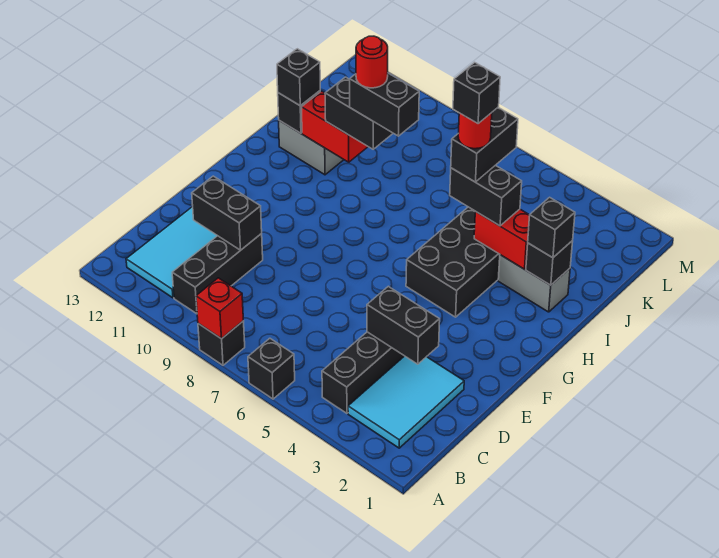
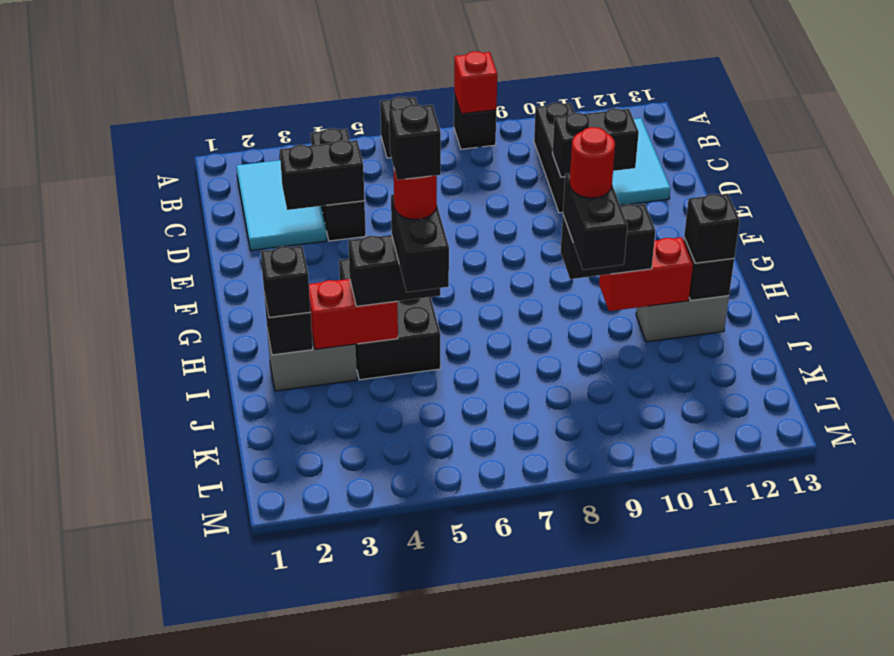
black brick I8:I9 level 4 -> black brick I9:J9 level 4

